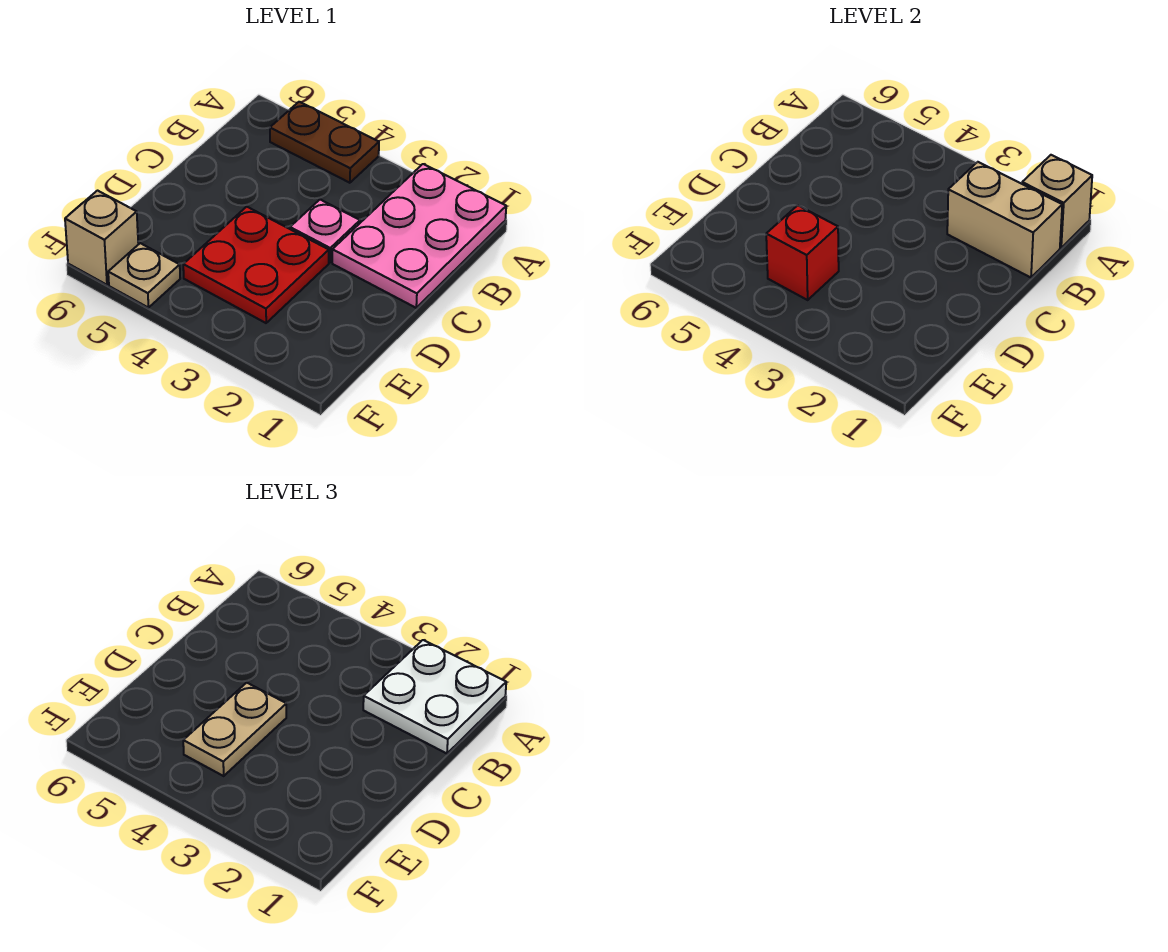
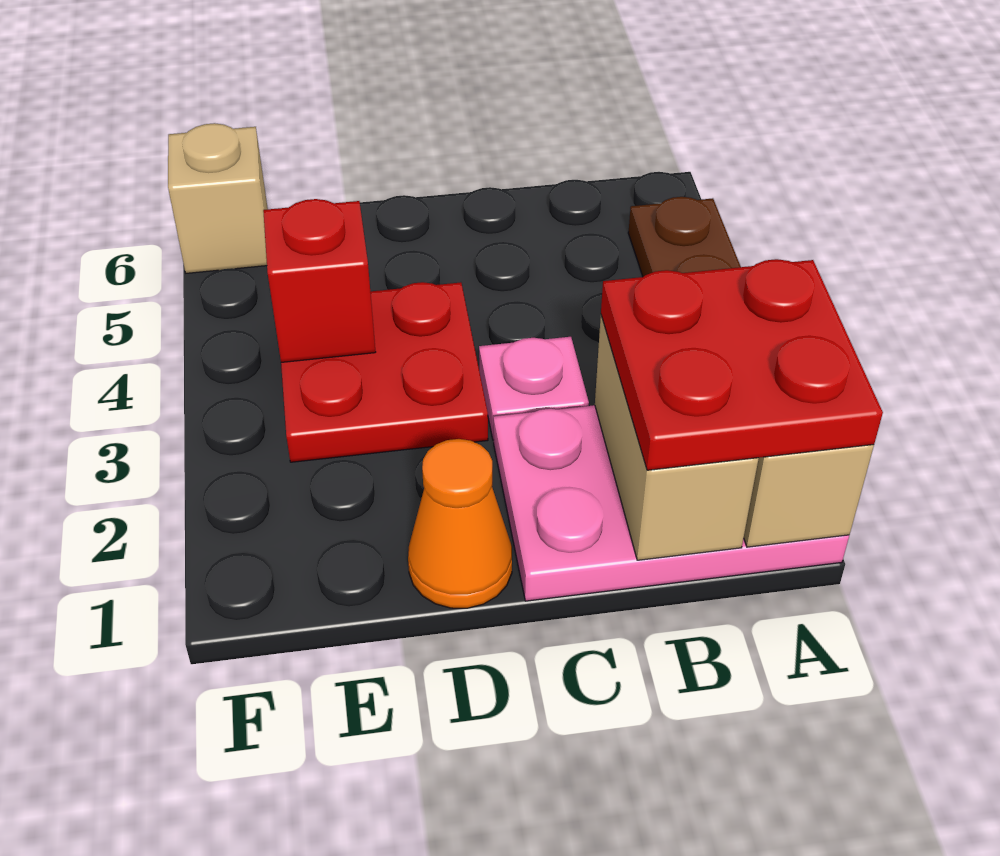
white plate A1:B2 level 3 -> red plate A1:B2 level 3
none -> orange cone D1 level 1
tan plate D4:E4 level 3 -> none
tan plate F5 level 1 -> none

